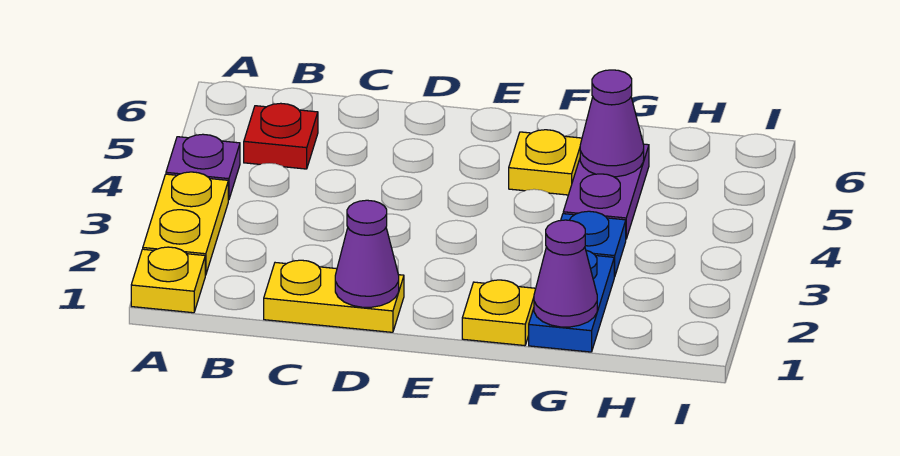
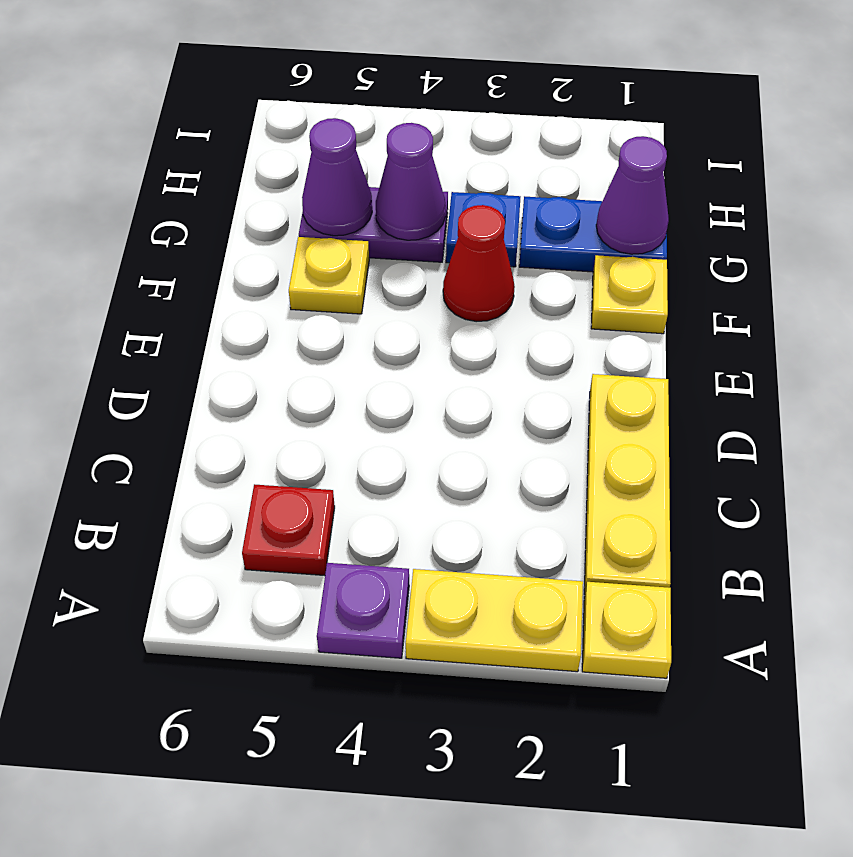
yellow plate C1:D1 level 1 -> yellow plate B1:D1 level 1
purple cone D1 level 2 -> purple cone G4 level 2
none -> red cone F3 level 1

